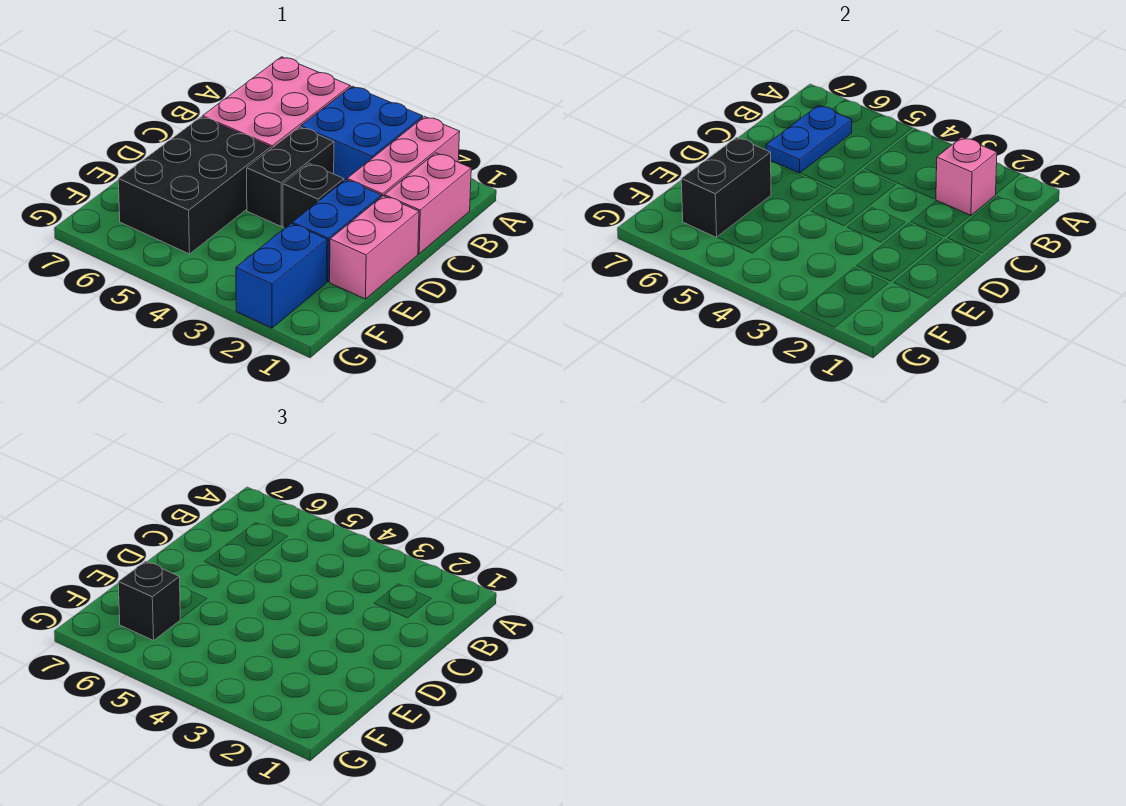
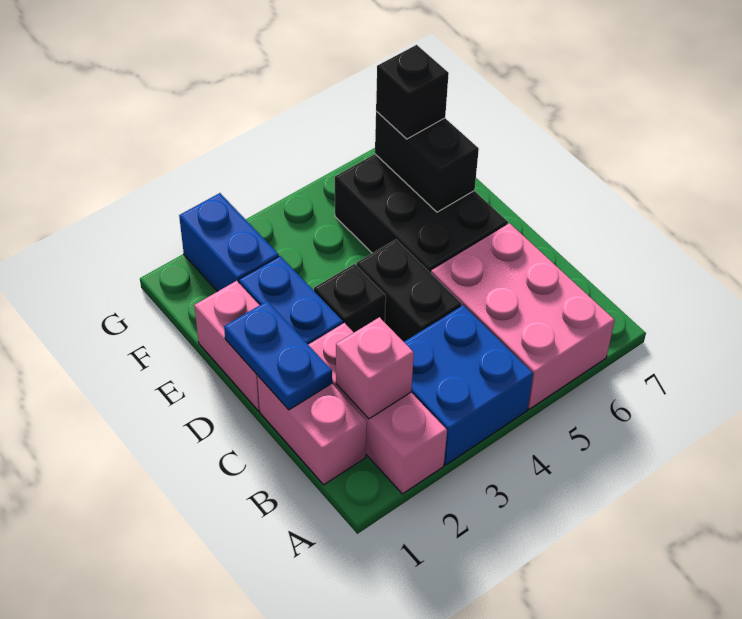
blue plate B6:C6 level 2 -> blue plate C1:D1 level 2

